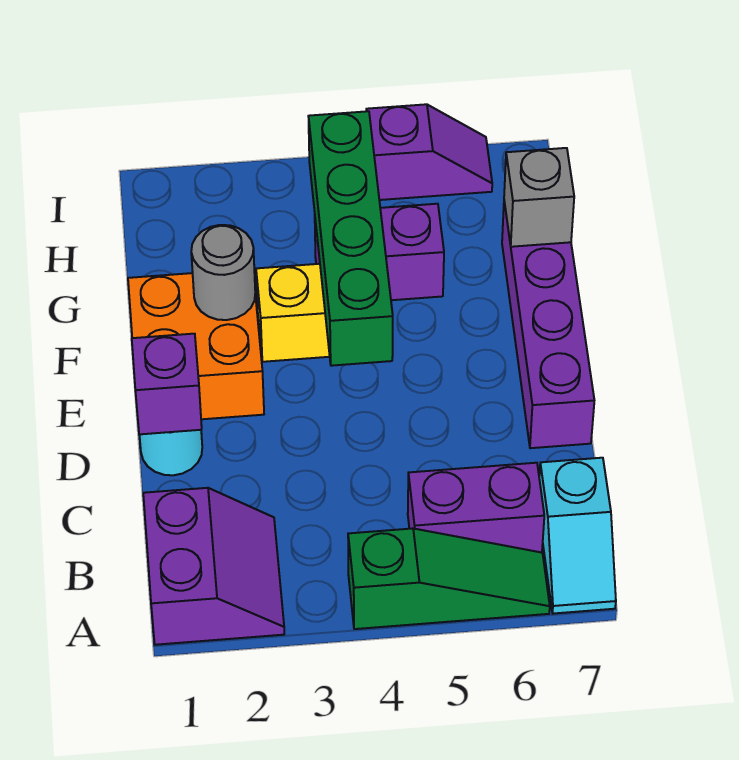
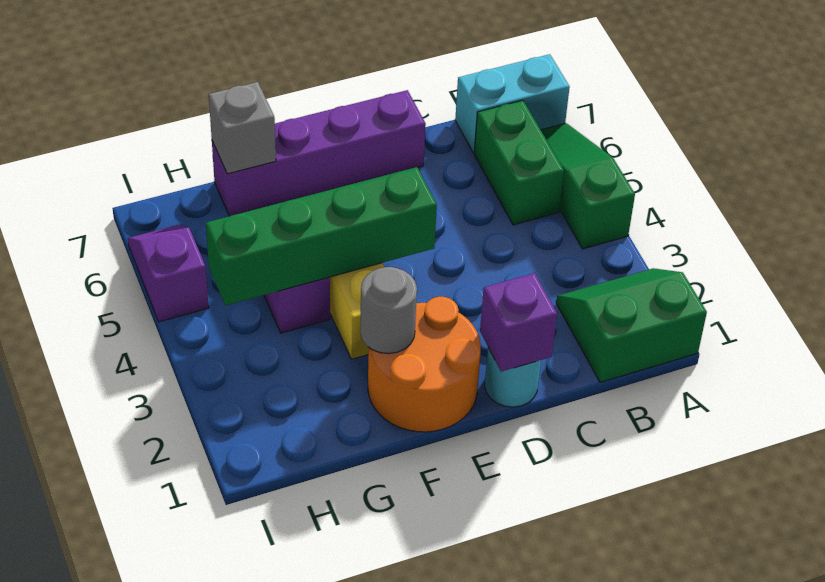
purple slope A1:B2 level 1 top 1 -> green slope A1:B2 level 1 top 1
cyan slope A7:B7 level 1 top B -> cyan brick A7:B7 level 1
purple brick B5:B6 level 1 -> green brick B5:B6 level 1
orange brick E1:F2 level 1 -> orange round brick E1:F2 level 1

